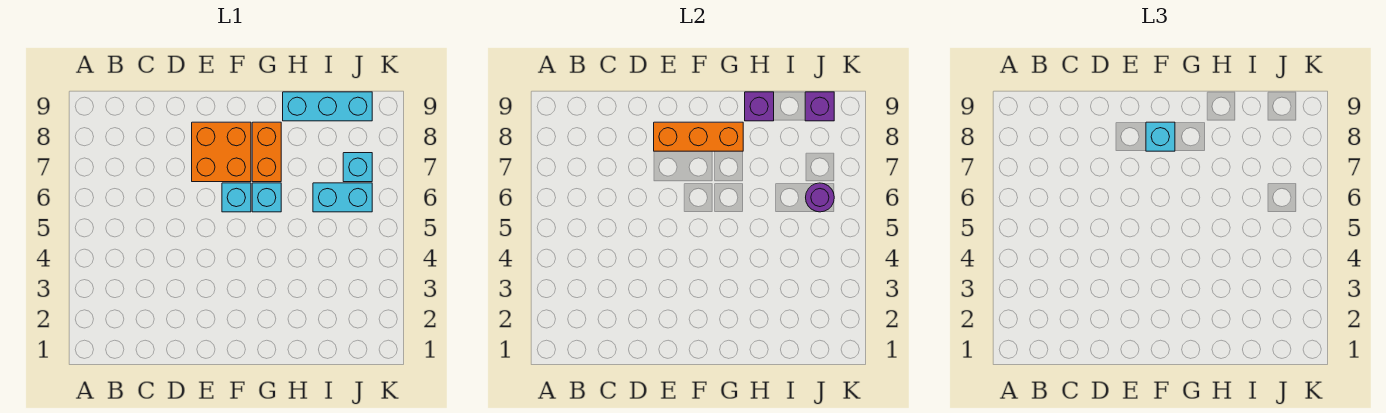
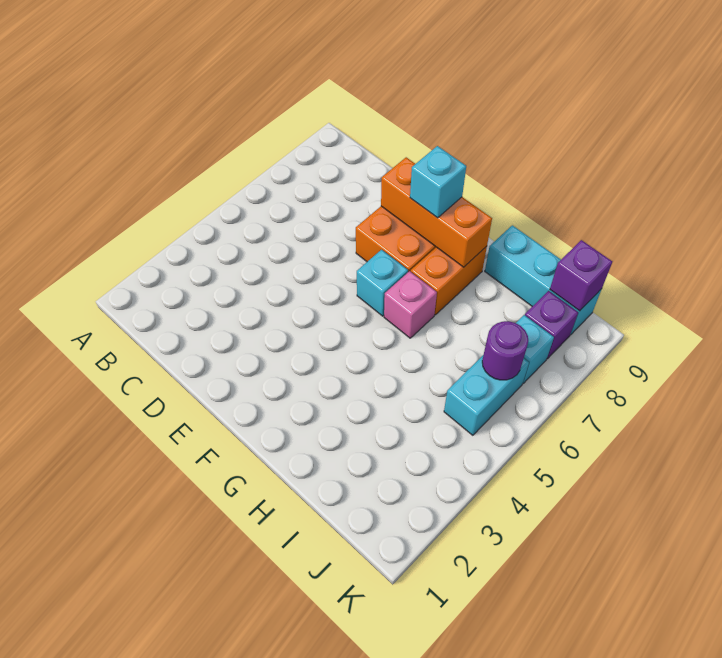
cyan brick G6 level 1 -> pink brick G6 level 1
purple brick H9 level 2 -> purple brick J8 level 1
cyan brick I6:J6 level 1 -> cyan brick J5:J6 level 1

